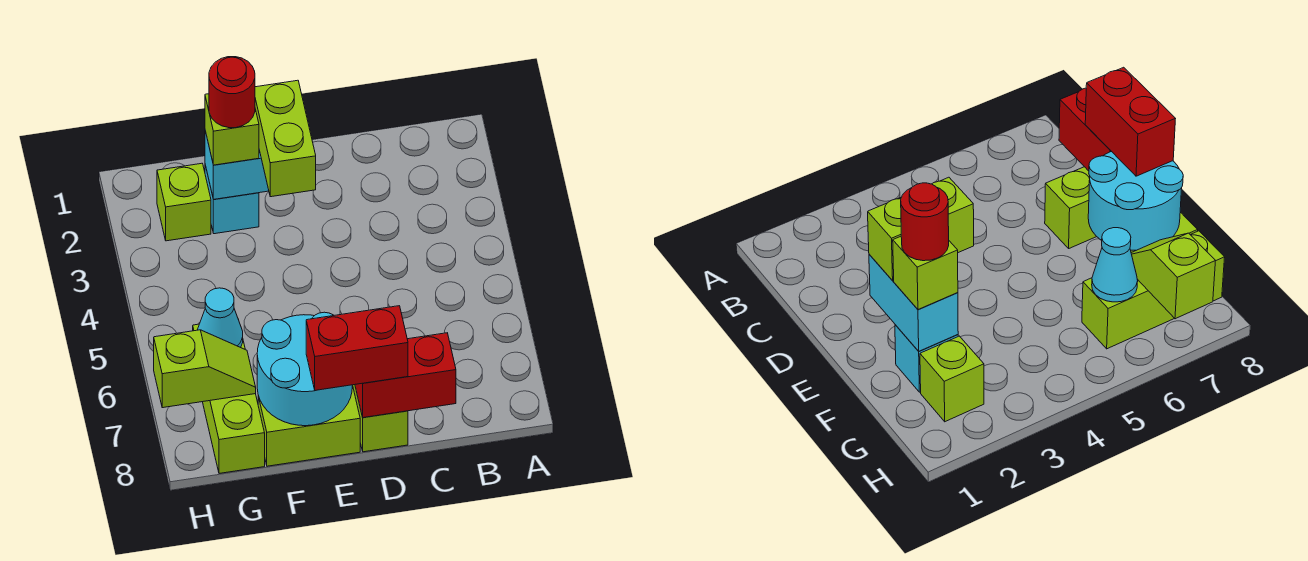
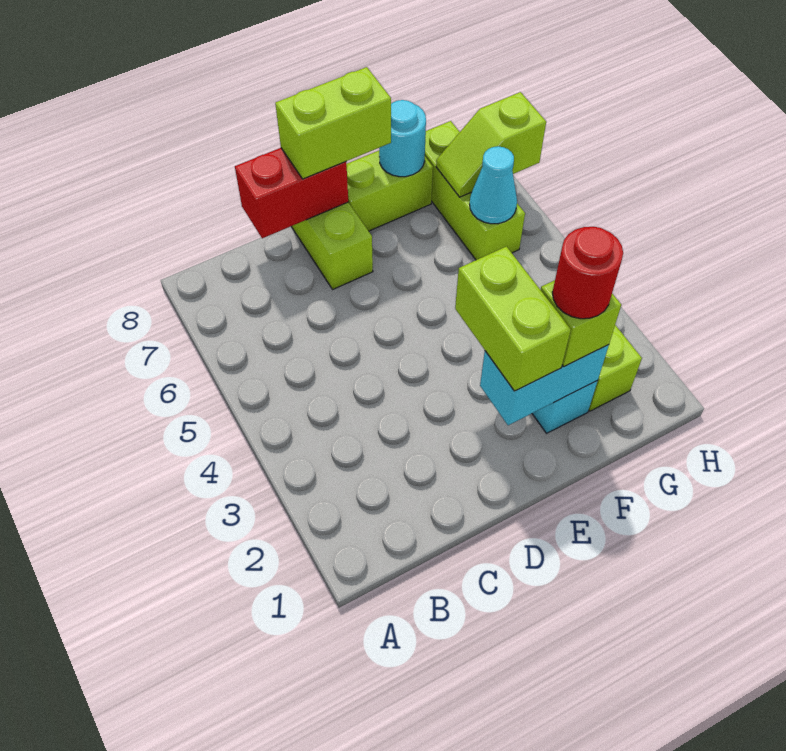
red brick D8:E8 level 3 -> lime brick D8:E8 level 3
cyan round brick E7:F8 level 2 -> cyan round brick F8 level 2

